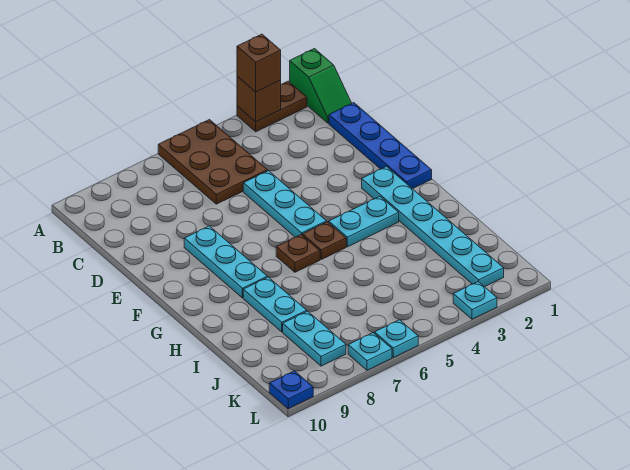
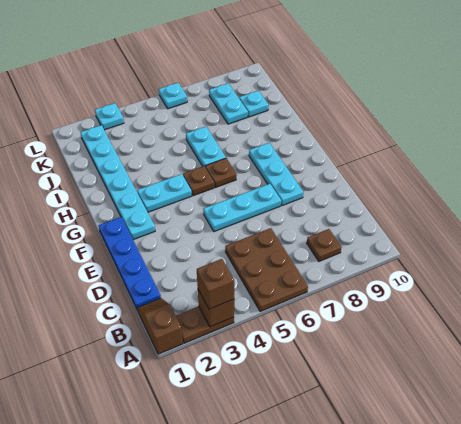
green slope A1:B1 level 1 top A -> brown slope A1:B1 level 1 top A
none -> brown plate B8 level 1
cyan plate D5:F5 level 1 -> cyan plate E5:E7 level 1
cyan plate H8:I8 level 1 -> cyan plate H6:I6 level 1
cyan plate L7 level 1 -> cyan plate J9 level 1
blue plate L10 level 1 -> none

